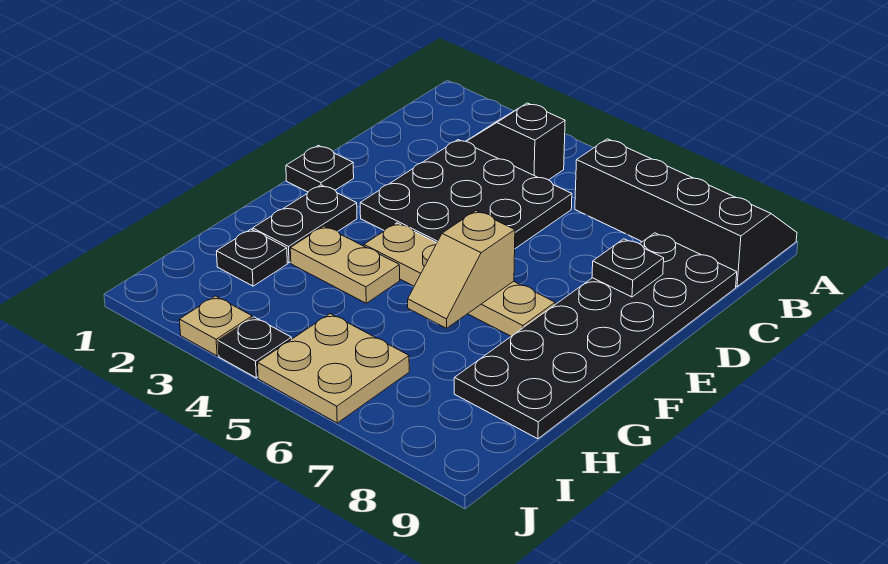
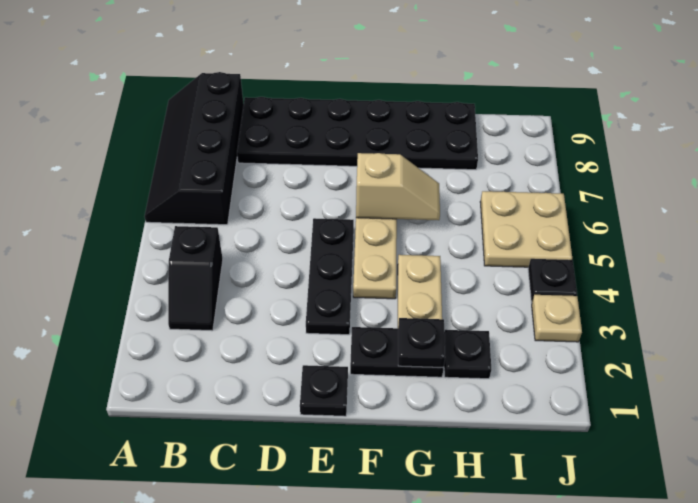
black plate C3:E5 level 1 -> black plate E3:E5 level 1
black plate D8 level 2 -> black plate G2 level 2

